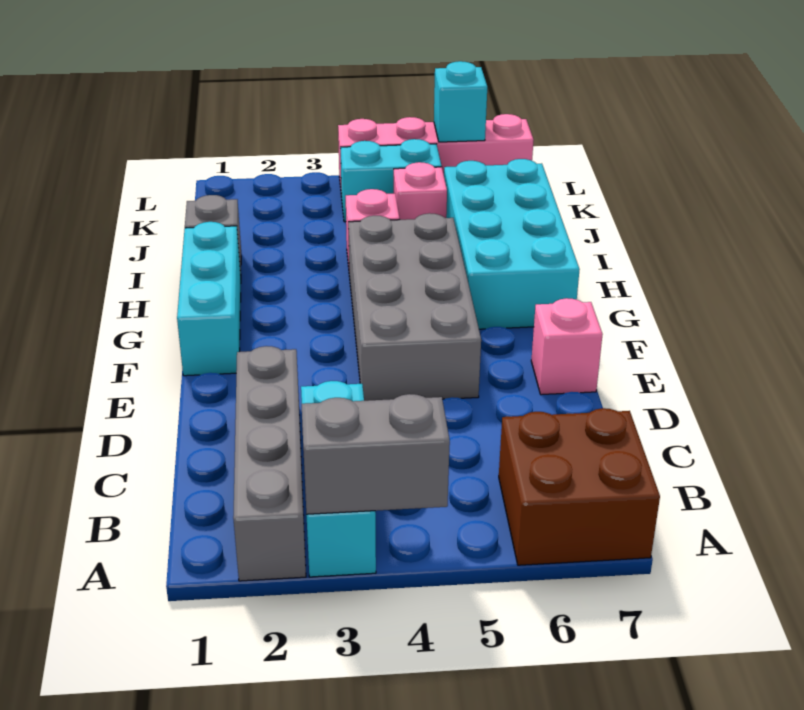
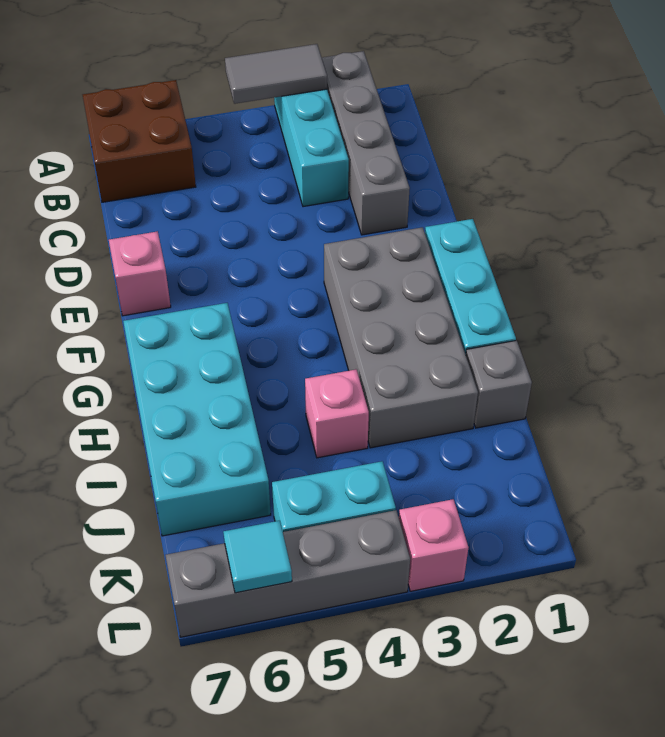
grey brick A3:A4 level 2 -> grey tile A3:A4 level 2
grey brick E4:H5 level 1 -> grey brick F2:I3 level 1
pink brick J5 level 1 -> pink brick L3 level 1
pink brick L4:L7 level 1 -> grey brick L4:L7 level 1
cyan brick L6 level 2 -> cyan tile L6 level 2

